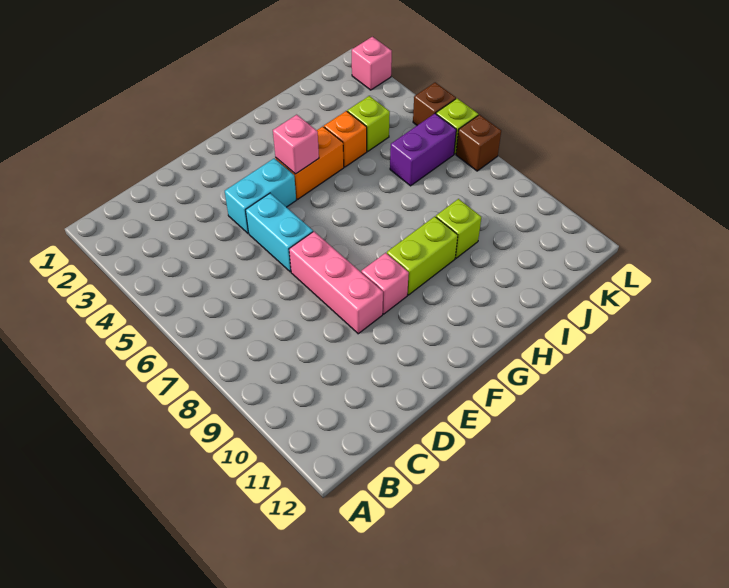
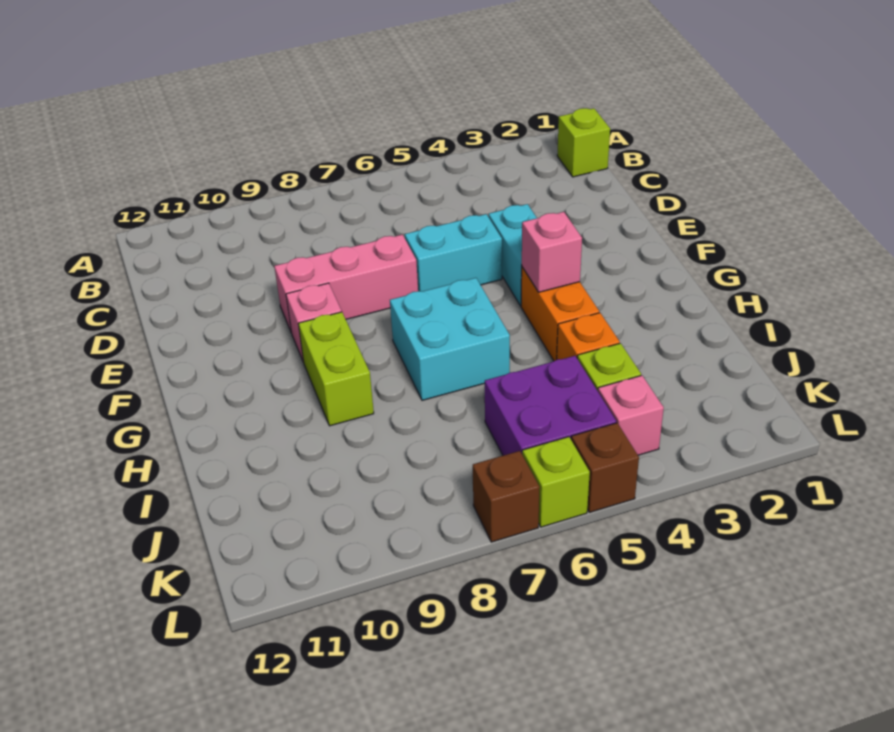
none -> cyan brick G6:H7 level 1
lime brick I9 level 1 -> lime brick B1 level 1
purple brick J6:K6 level 1 -> purple brick J5:K6 level 1
pink brick L2 level 1 -> pink brick K4 level 1

